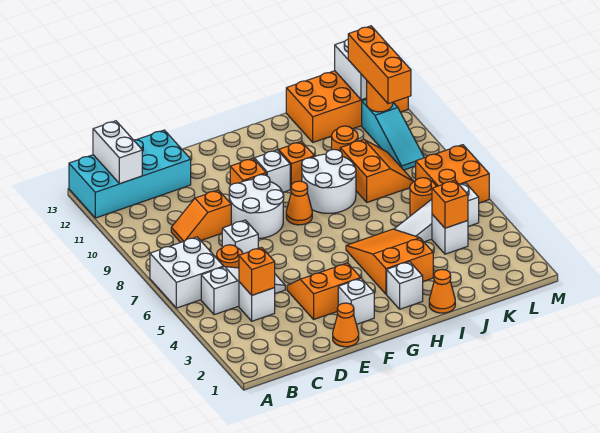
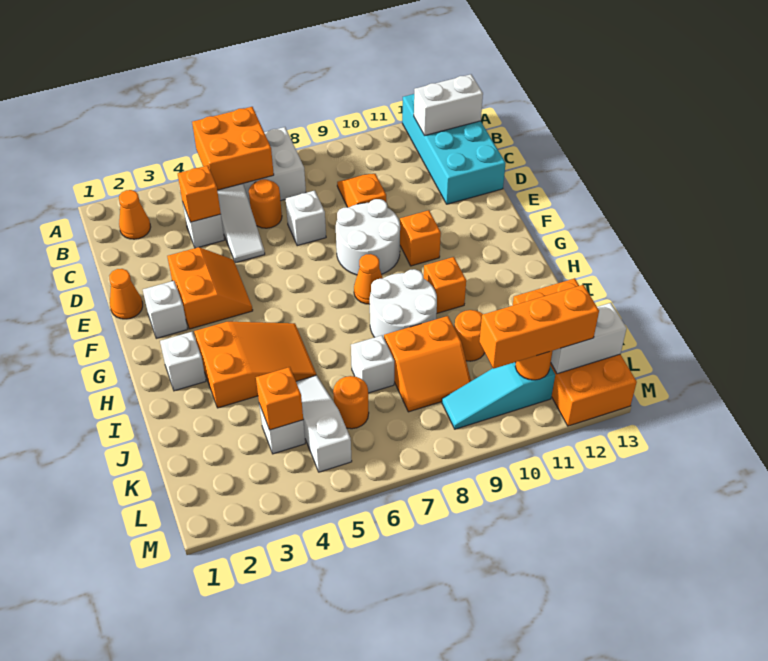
white brick G10 level 1 -> white brick J7 level 1
orange cone I1 level 1 -> orange cone B2 level 1
orange brick L6:M7 level 1 -> orange brick A5:B6 level 2

